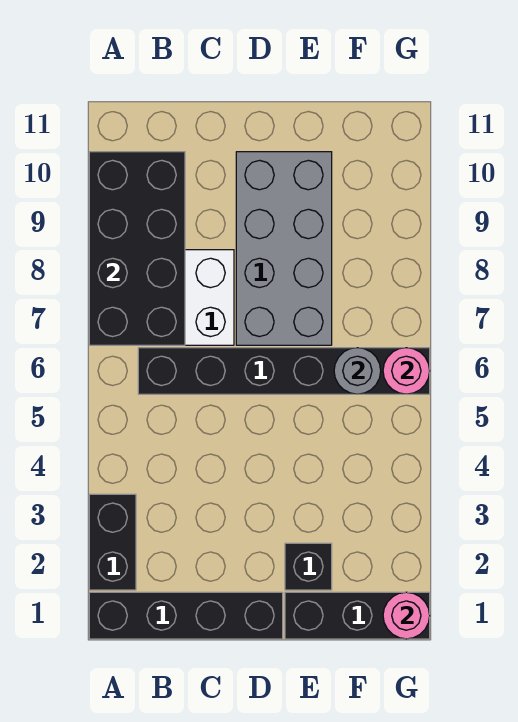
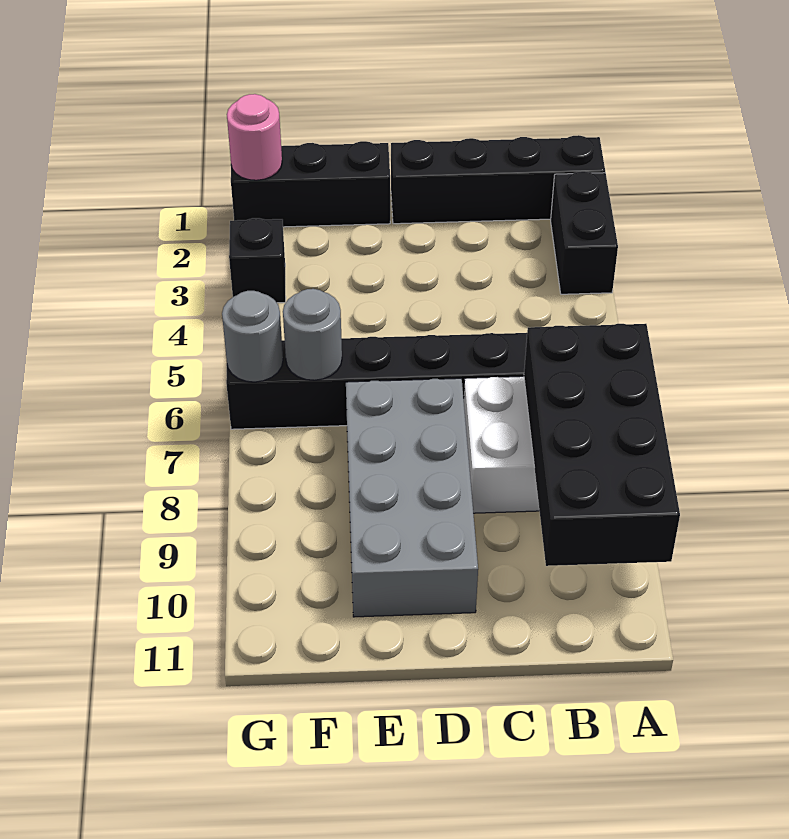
black brick E2 level 1 -> black brick G3 level 1
pink round brick G6 level 2 -> grey round brick G6 level 2

